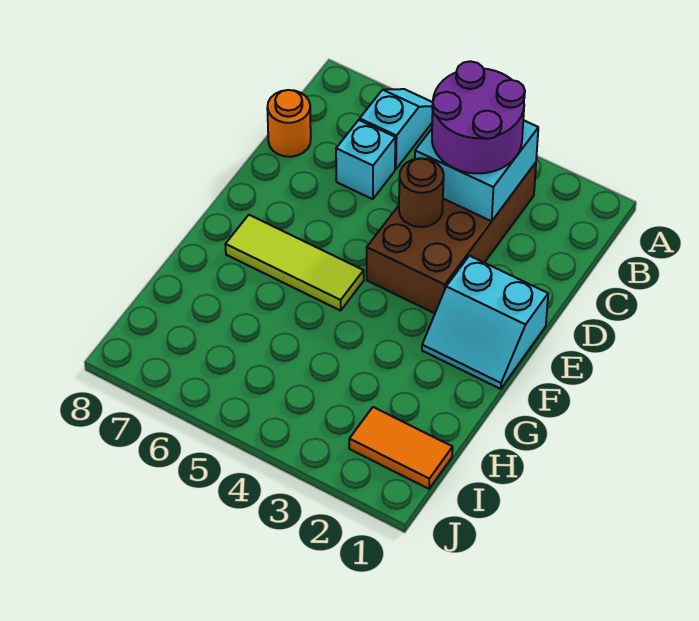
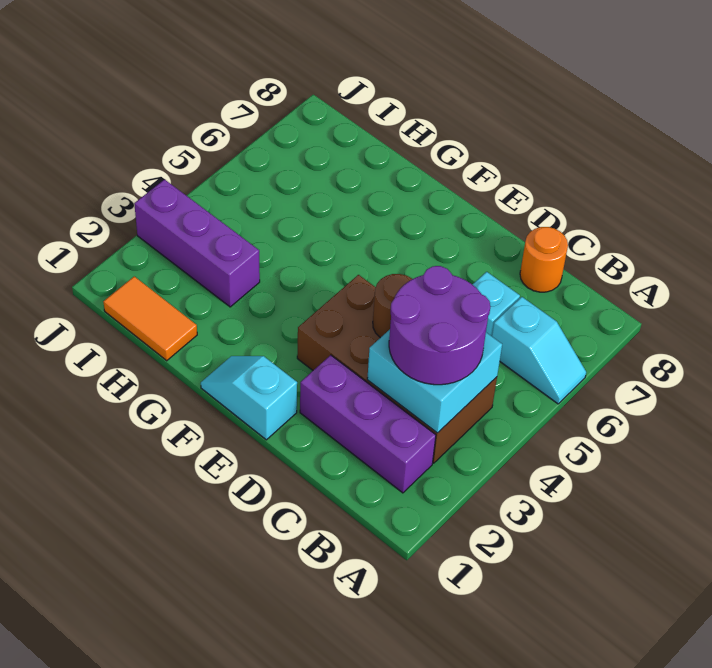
none -> purple brick B2:D2 level 1
cyan slope E1:F2 level 1 top E -> cyan slope E1:F1 level 1 top E
lime tile F5:F7 level 1 -> none
none -> purple brick H3:J3 level 1
orange tile I1:I2 level 1 -> orange tile H1:I1 level 1

